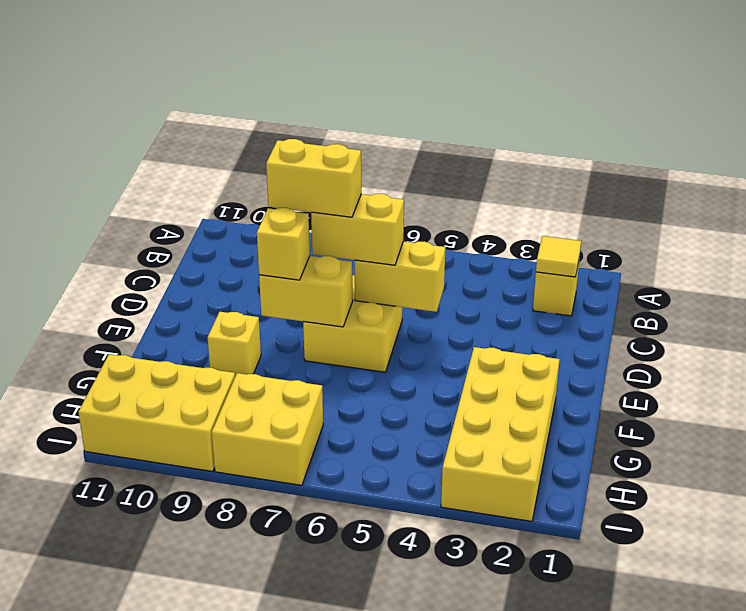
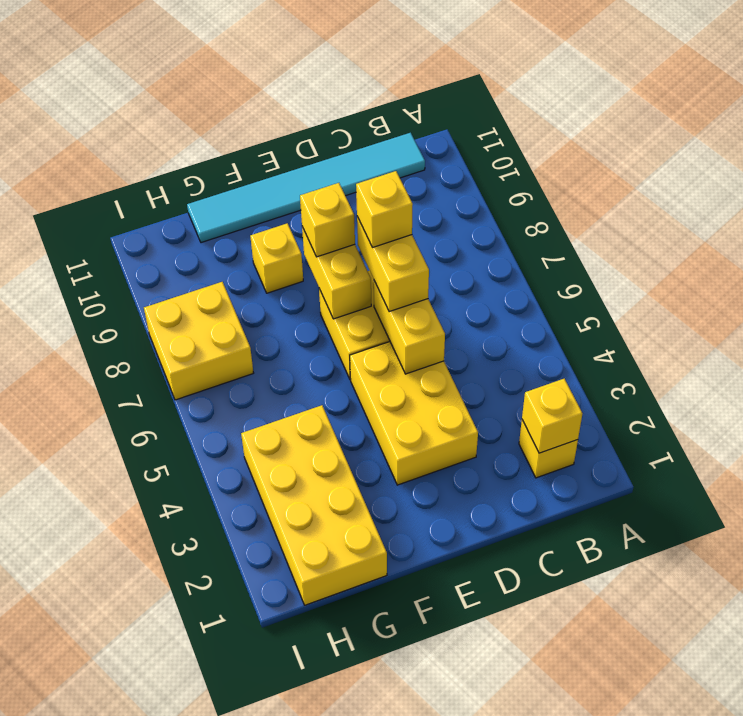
yellow tile B2 level 2 -> yellow brick B2 level 2
none -> cyan tile B11:G11 level 1
yellow brick D7:D8 level 4 -> yellow brick D7 level 4
yellow brick F2:I3 level 1 -> yellow brick G1:H4 level 1
yellow brick H9:I11 level 1 -> yellow brick D3:E5 level 1

